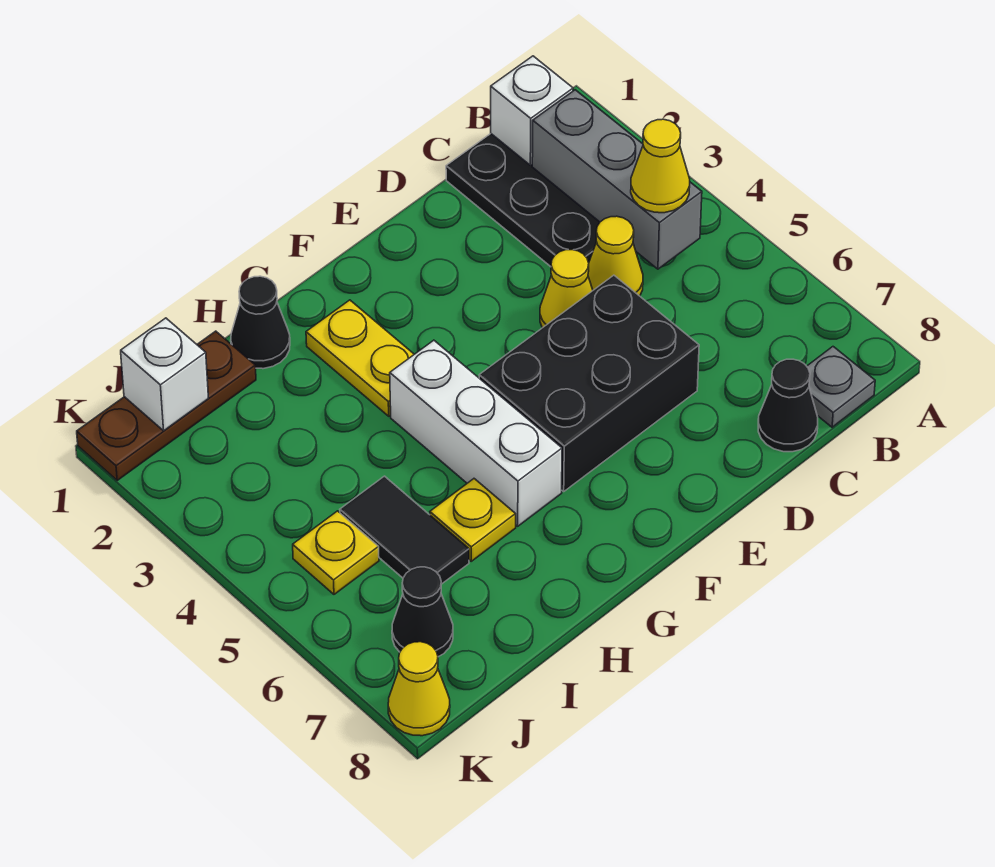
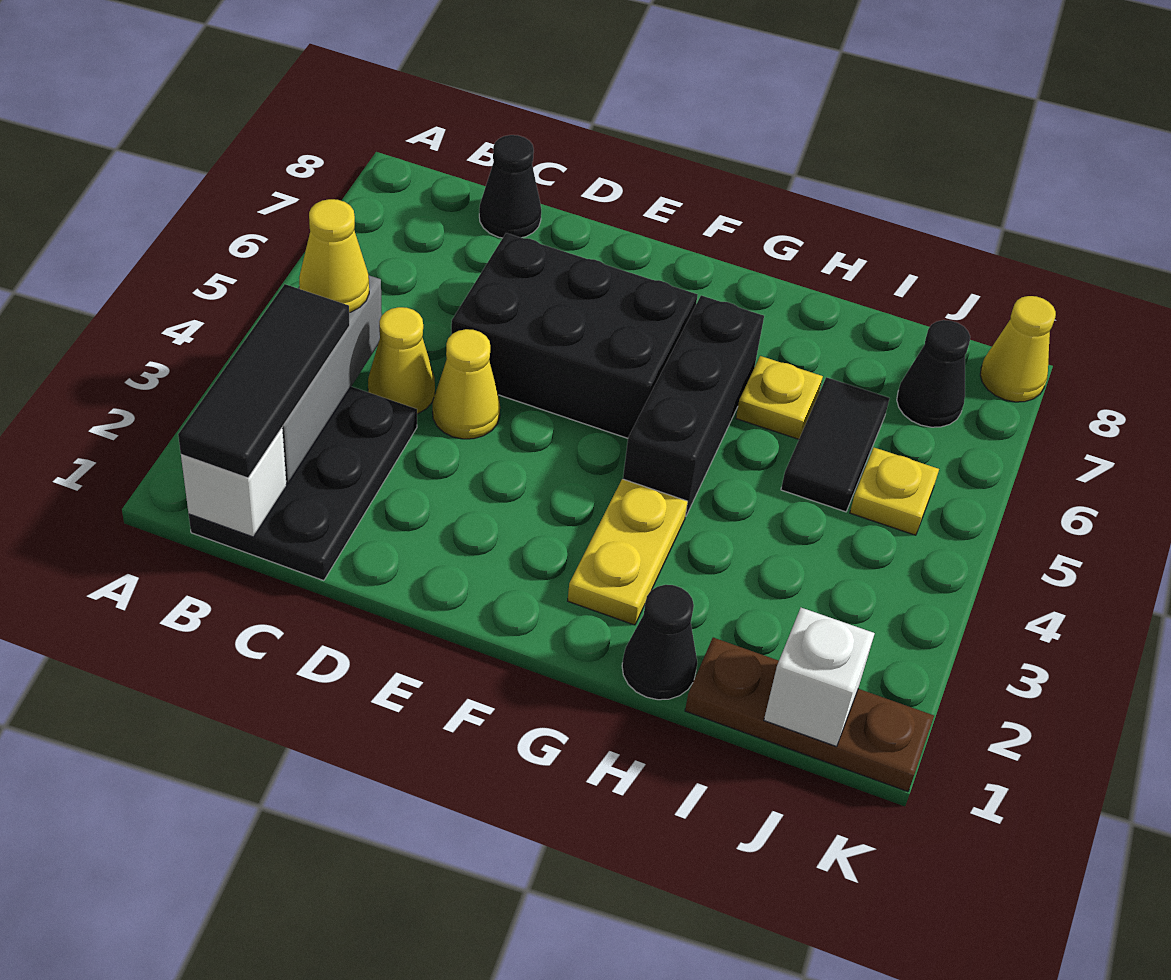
none -> black tile B1:B3 level 3
grey plate B8 level 1 -> none
white brick G4:G6 level 1 -> black brick G4:G6 level 1

